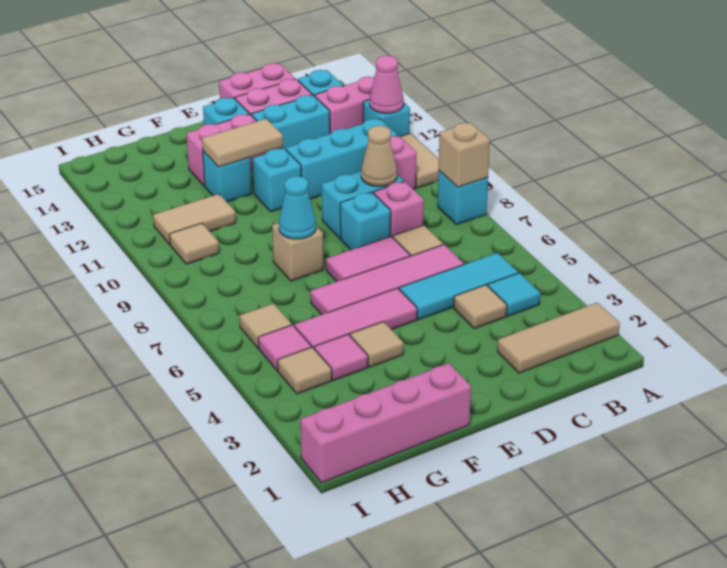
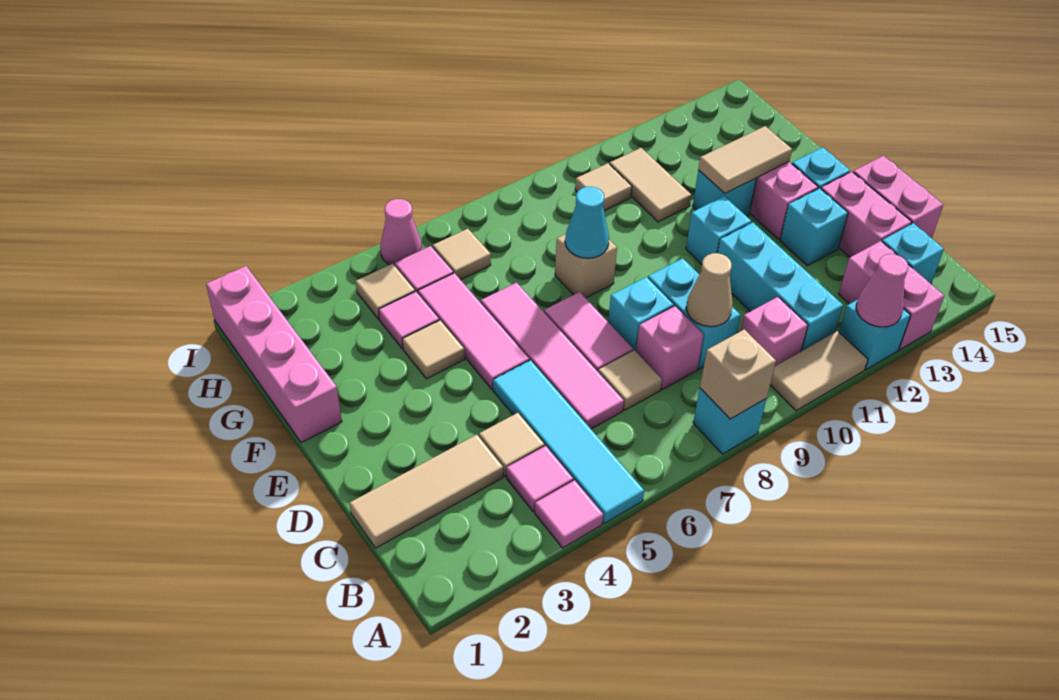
tan tile A2:C2 level 1 -> tan tile C1:C3 level 1
none -> pink tile A4 level 1
cyan tile B4 level 1 -> pink tile B4 level 1
cyan tile B5:D5 level 1 -> cyan tile A5:D5 level 1
cyan brick C13:D13 level 1 -> cyan brick D13 level 1
tan tile E12:F12 level 2 -> tan tile F12:F13 level 2
none -> pink cone I5 level 1

